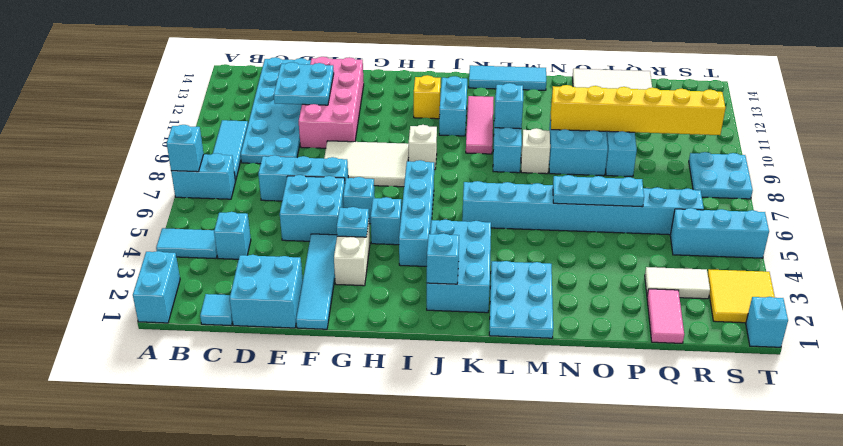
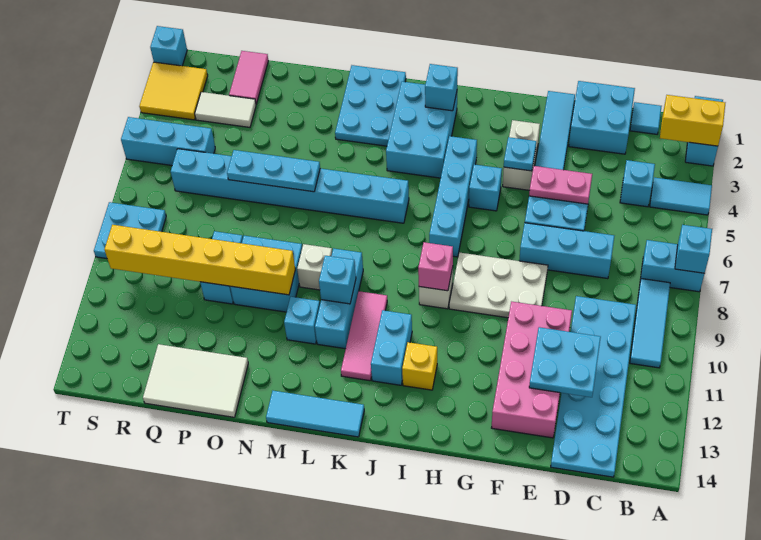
none -> yellow brick A2:B2 level 2
none -> pink plate E5:F5 level 2
white tile F8:H9 level 1 -> white plate F8:H9 level 1
cyan brick G6 level 1 -> cyan brick M11 level 1
none -> pink brick I9 level 2

